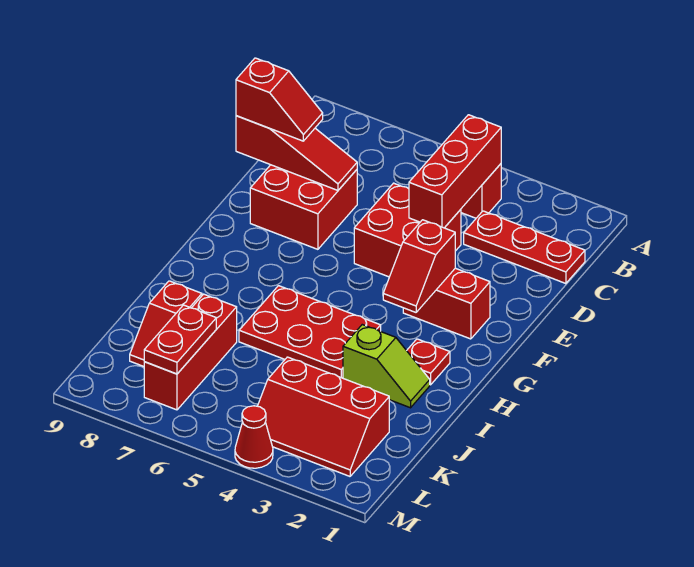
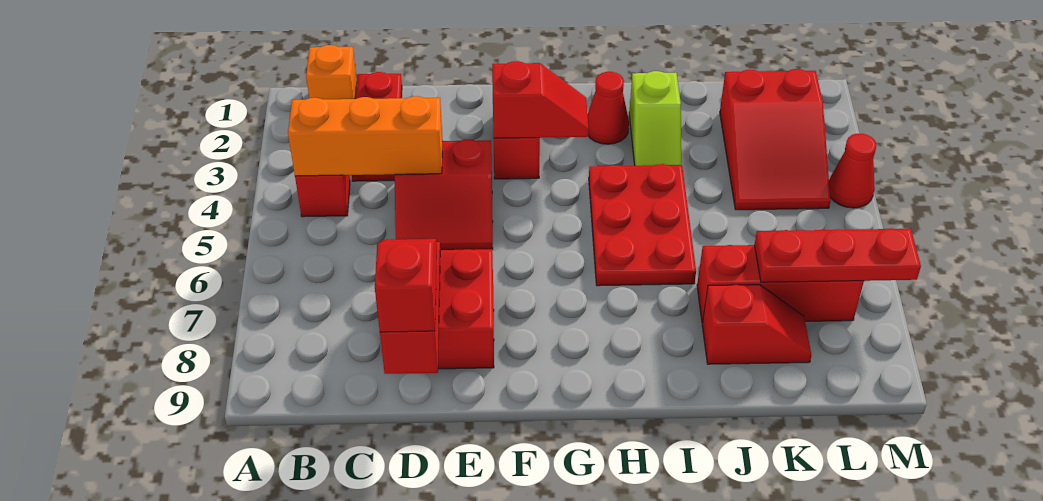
none -> orange brick B1 level 1
red brick B4:D4 level 2 -> orange brick B4:D4 level 2
red brick D4:E5 level 1 -> red slope D4:E5 level 1 top 4
red plate H2 level 1 -> red cone H2 level 1
lime slope I2:I3 level 1 top 3 -> lime slope I2:I3 level 1 top 2
red slope K2:L4 level 1 top K -> red slope K2:L4 level 1 top 2
red plate K7:L7 level 2 -> red plate K7:M7 level 2

